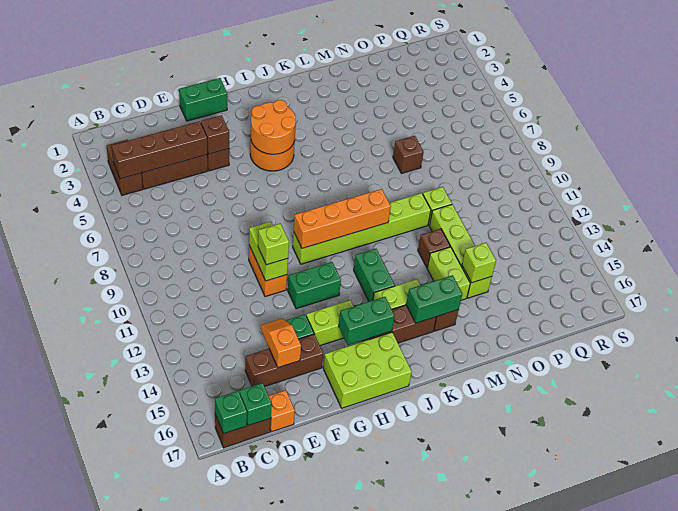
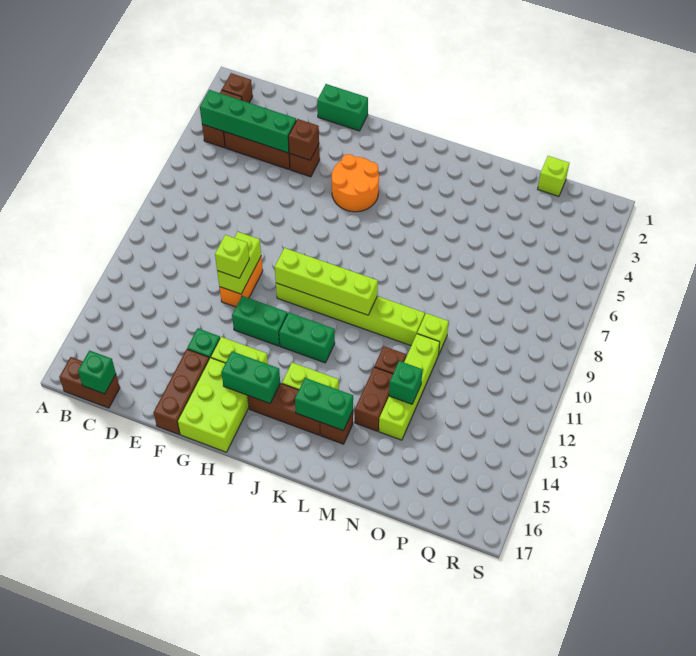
brown brick B4:E4 level 2 -> green brick B4:E4 level 2
green brick B17 level 2 -> green brick N13 level 2
brown brick D15:F15 level 1 -> brown brick F15:F17 level 1
orange brick D17 level 1 -> none
orange slope E14:E15 level 2 top 15 -> none
lime brick G16:I17 level 1 -> lime brick G15:H17 level 1
orange round brick H4:I5 level 2 -> none
orange brick H10:K10 level 2 -> lime brick H10:K10 level 2
green brick J12:J13 level 1 -> green brick I12:J12 level 1
lime brick M13:M14 level 1 -> brown brick M13:M14 level 1
brown brick N7 level 1 -> brown brick B2 level 1
lime brick N14 level 2 -> lime brick P1 level 1

